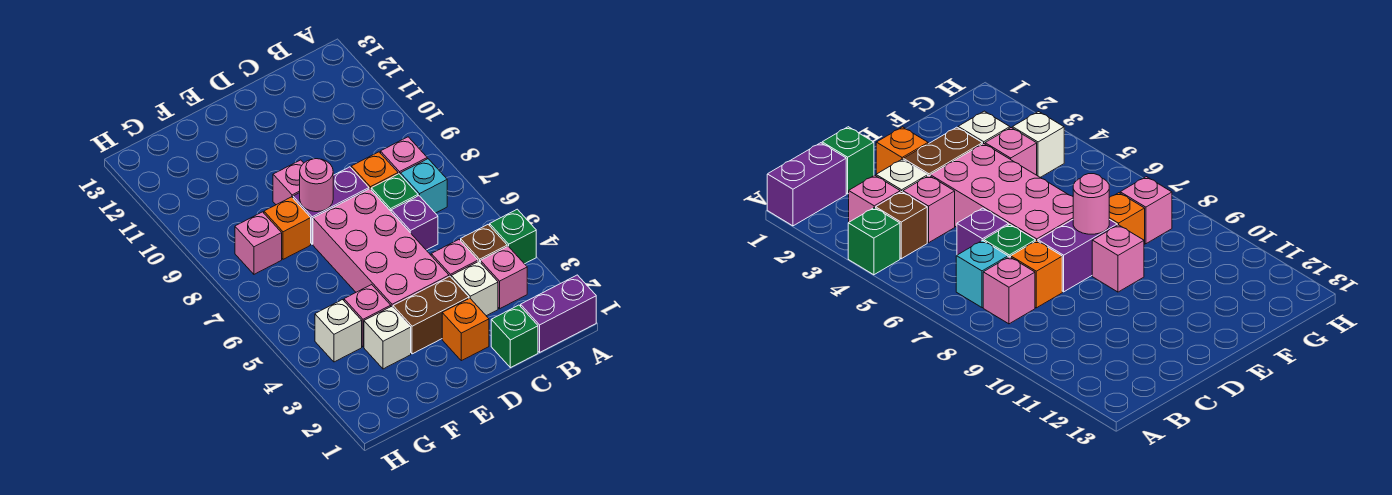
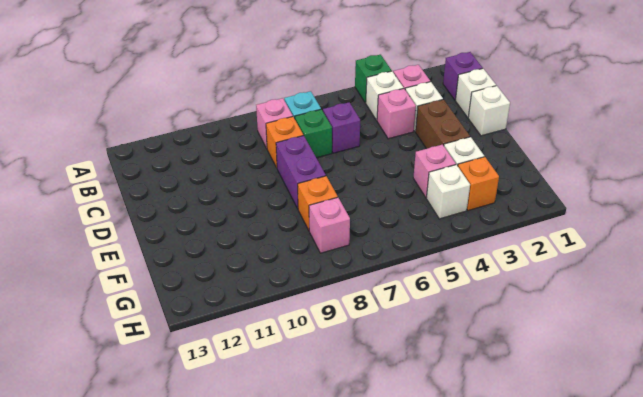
purple brick A1:B1 level 1 -> purple brick B1 level 1
brown brick B4 level 1 -> white brick B4 level 1
green brick C1 level 1 -> white brick C1 level 1
none -> white brick D1 level 1
orange brick D2 level 1 -> orange brick G3 level 1
pink brick D4:E7 level 1 -> none
pink round brick E8 level 2 -> none
pink brick E9 level 1 -> none

